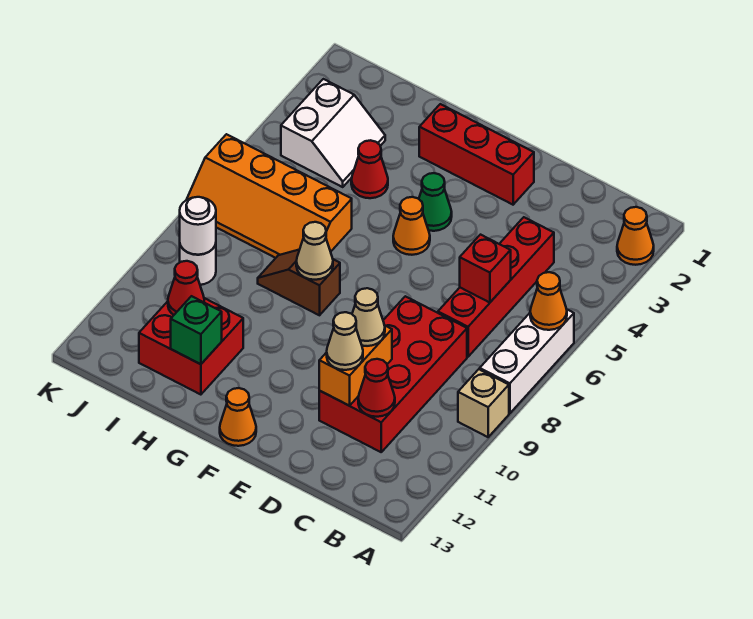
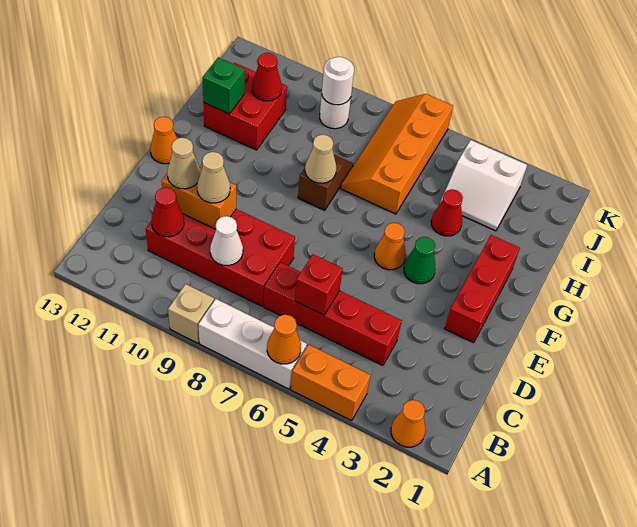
none -> orange brick A4:A5 level 1
none -> white cone C9 level 2

